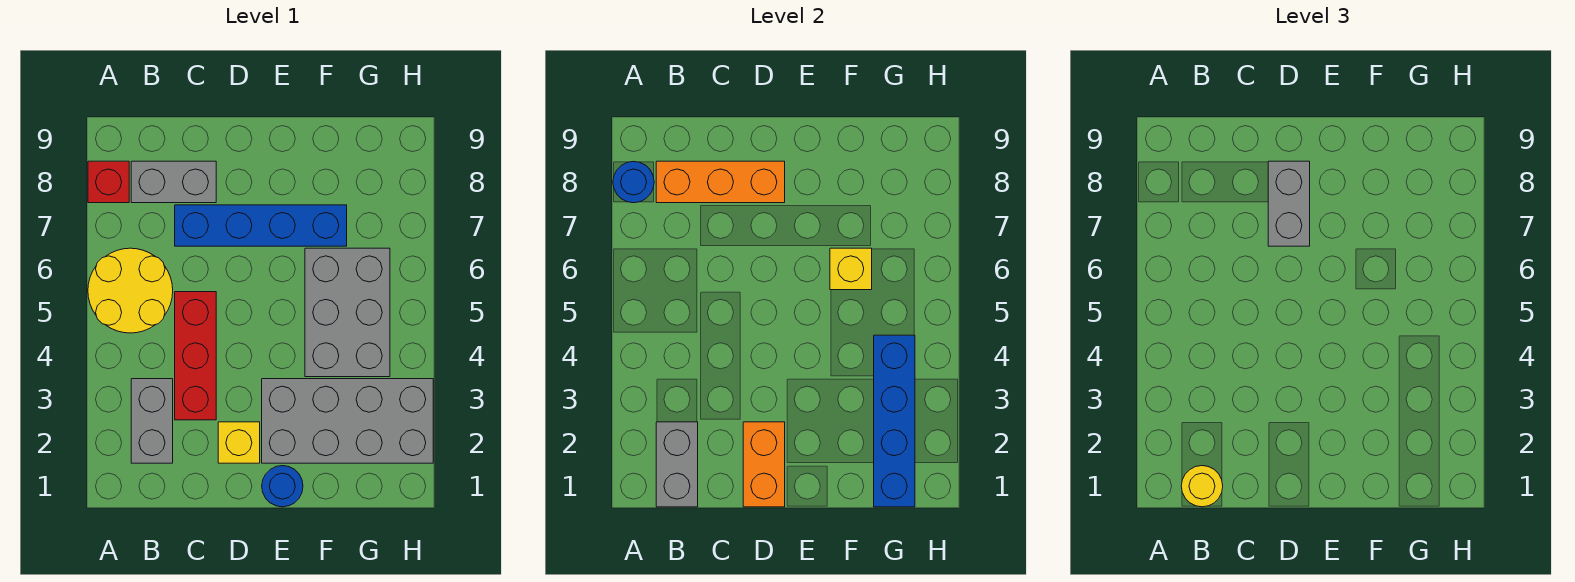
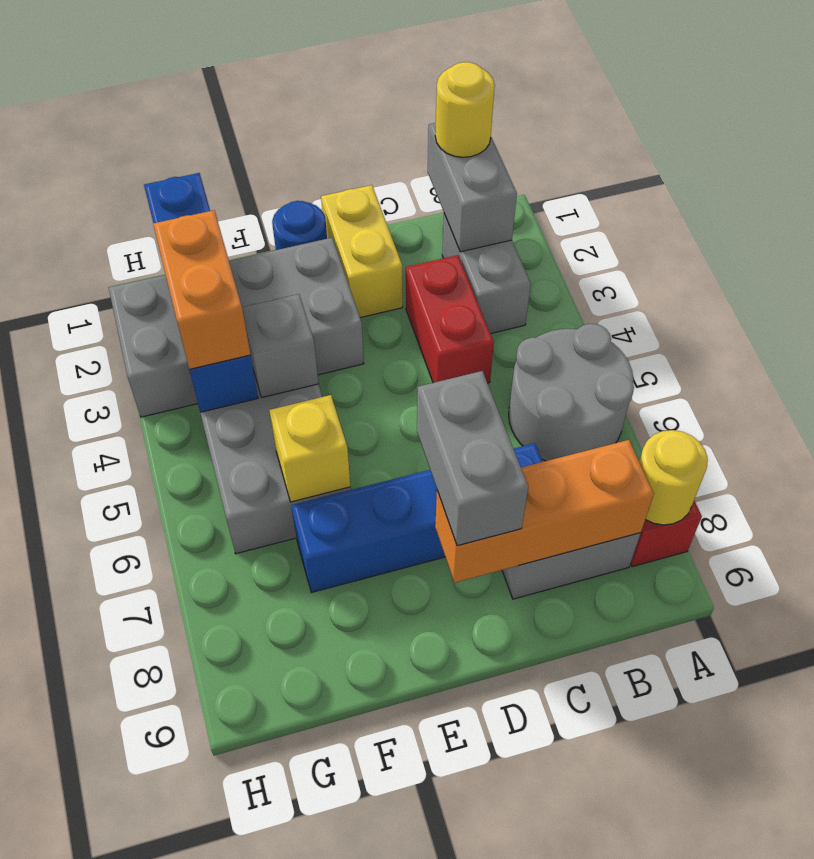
yellow round brick A5:B6 level 1 -> grey round brick A5:B6 level 1
blue round brick A8 level 2 -> yellow round brick A8 level 2
red brick C3:C5 level 1 -> red brick C3:C4 level 1
orange brick D1:D2 level 2 -> orange brick G3:G4 level 3
yellow brick D2 level 1 -> yellow brick D1:D2 level 1
none -> grey brick F4 level 2

